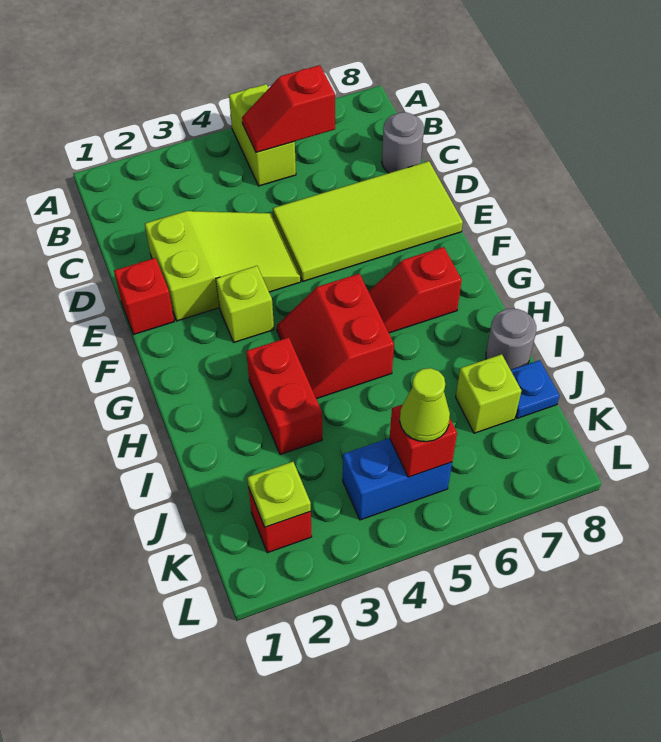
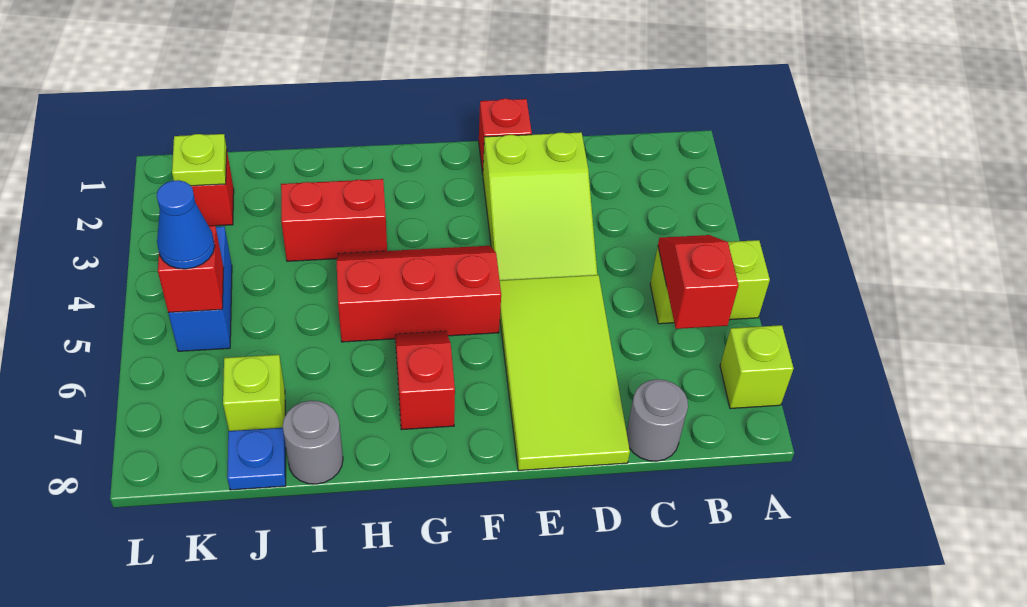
lime brick F3 level 1 -> lime brick A7 level 1
red slope G4:H5 level 1 top 5 -> red slope F4:H5 level 1 top 5
lime cone K5 level 3 -> blue cone K5 level 3

